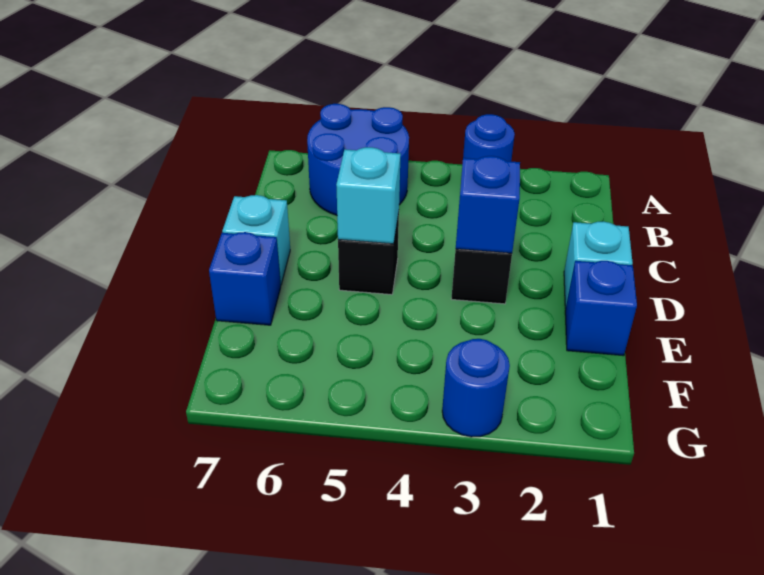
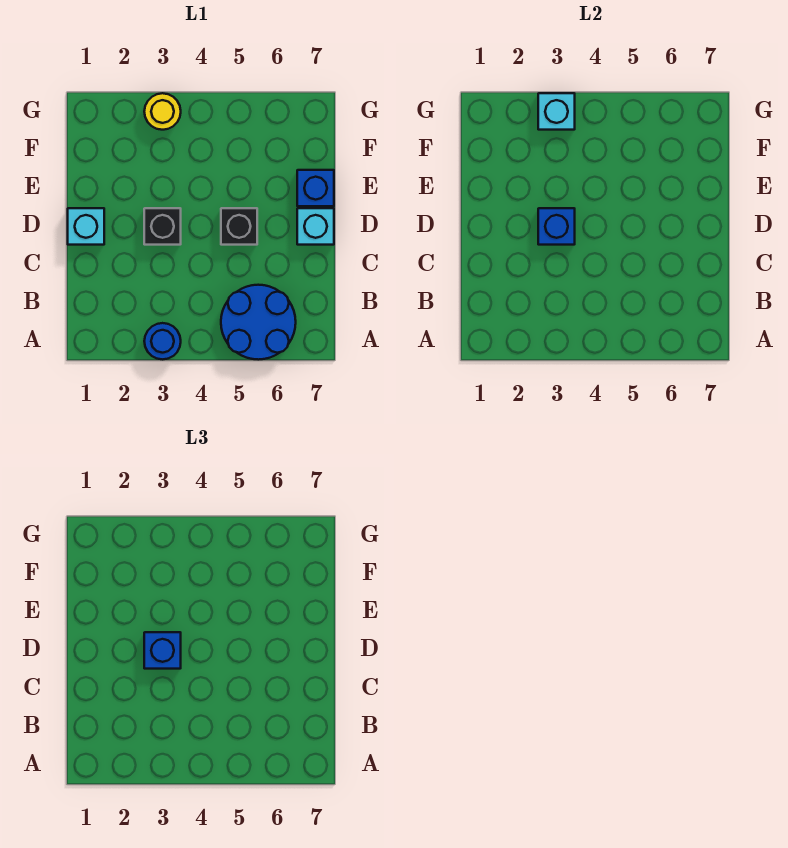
cyan brick D5 level 2 -> cyan brick G3 level 2
blue brick E1 level 1 -> blue brick D3 level 3
blue round brick G3 level 1 -> yellow round brick G3 level 1

